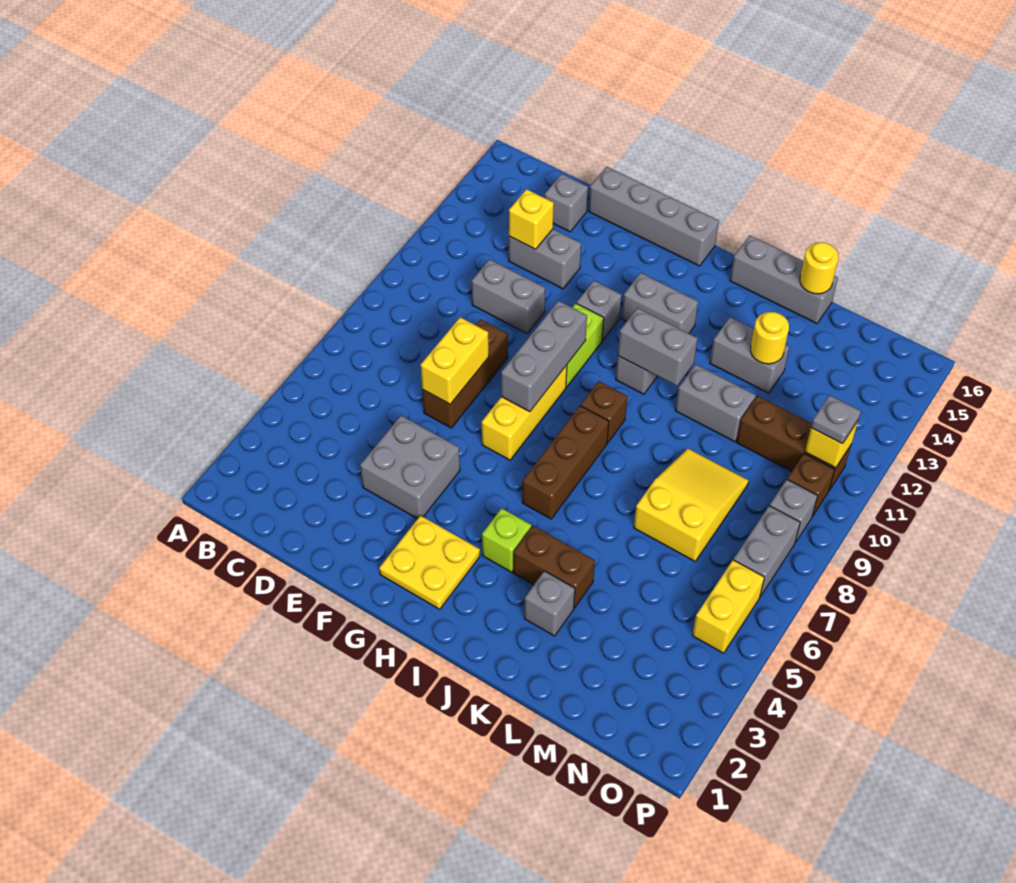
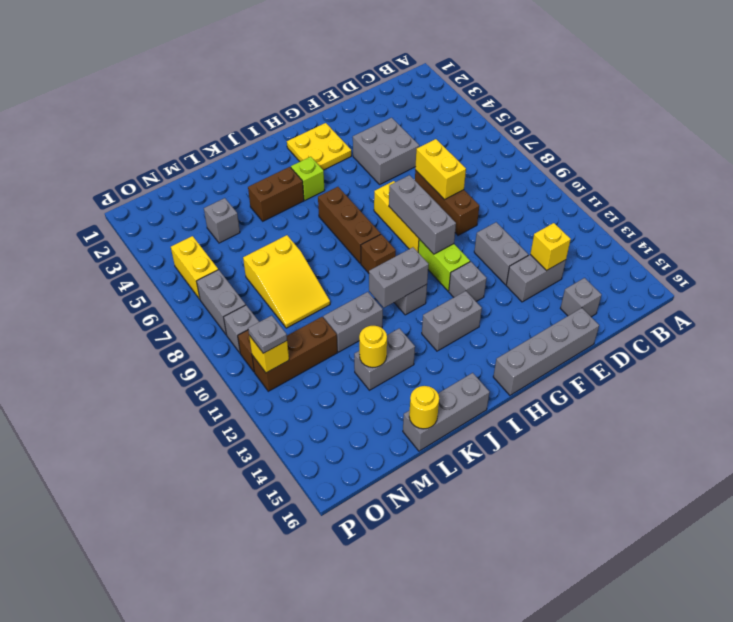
grey brick D11:E11 level 1 -> grey brick E11:E12 level 1
grey brick K3 level 1 -> grey brick M4 level 1

